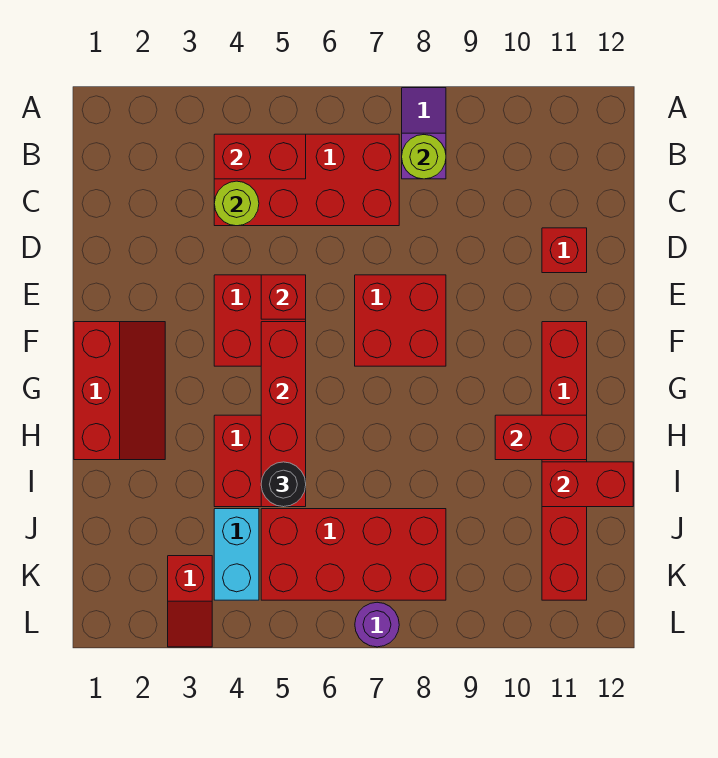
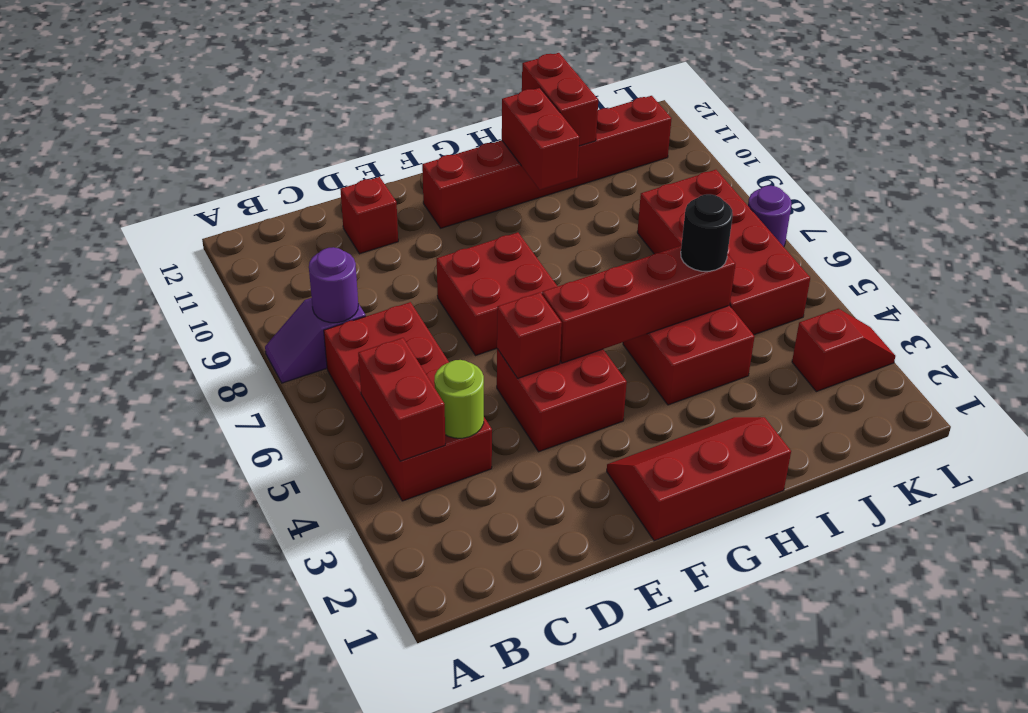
lime round brick B8 level 2 -> purple round brick B8 level 2
cyan brick J4:K4 level 1 -> none

